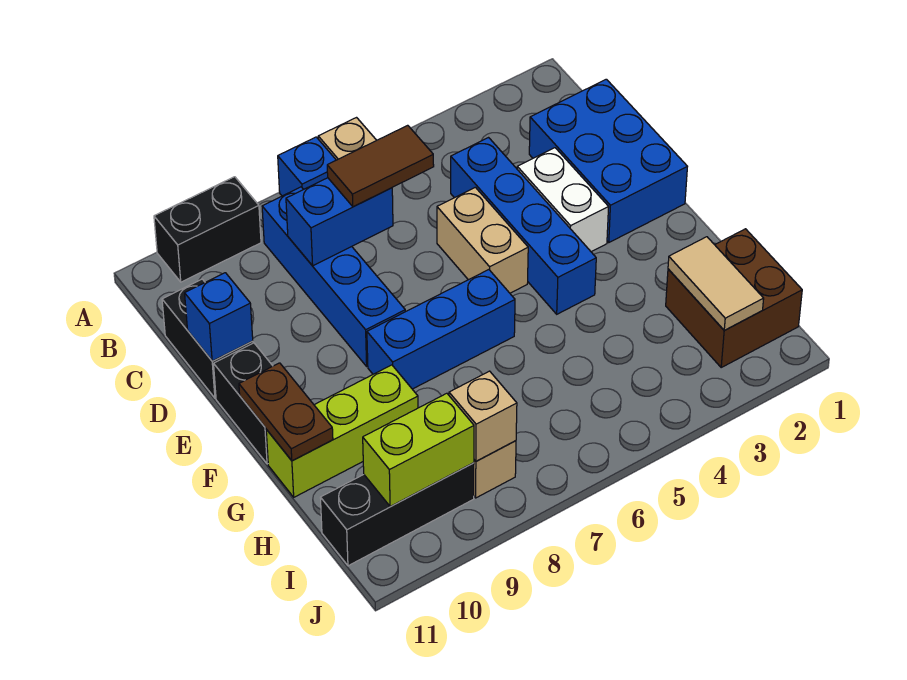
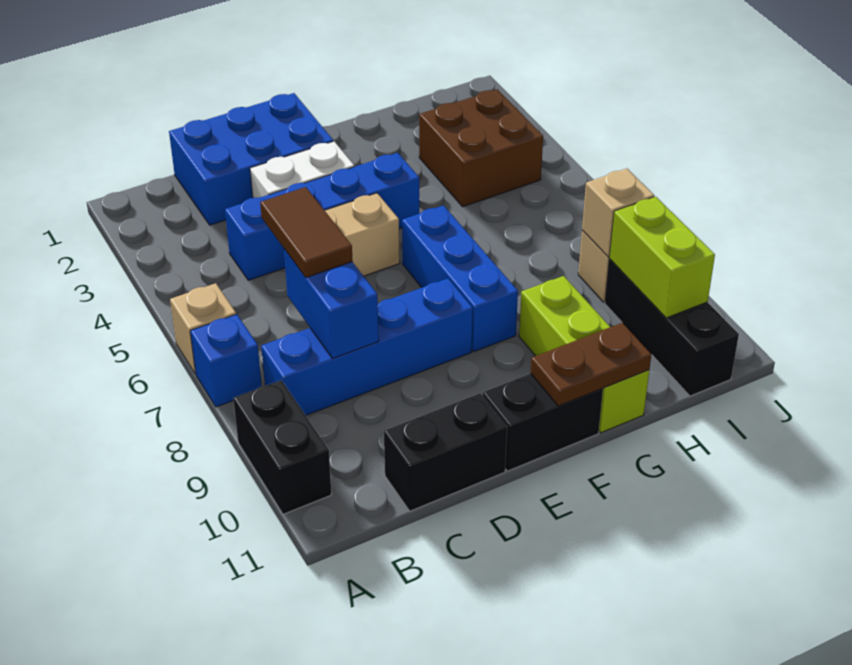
blue brick D11 level 2 -> none
brown brick H1:I2 level 1 -> brown brick H3:I4 level 1
tan tile H2:I2 level 2 -> none

